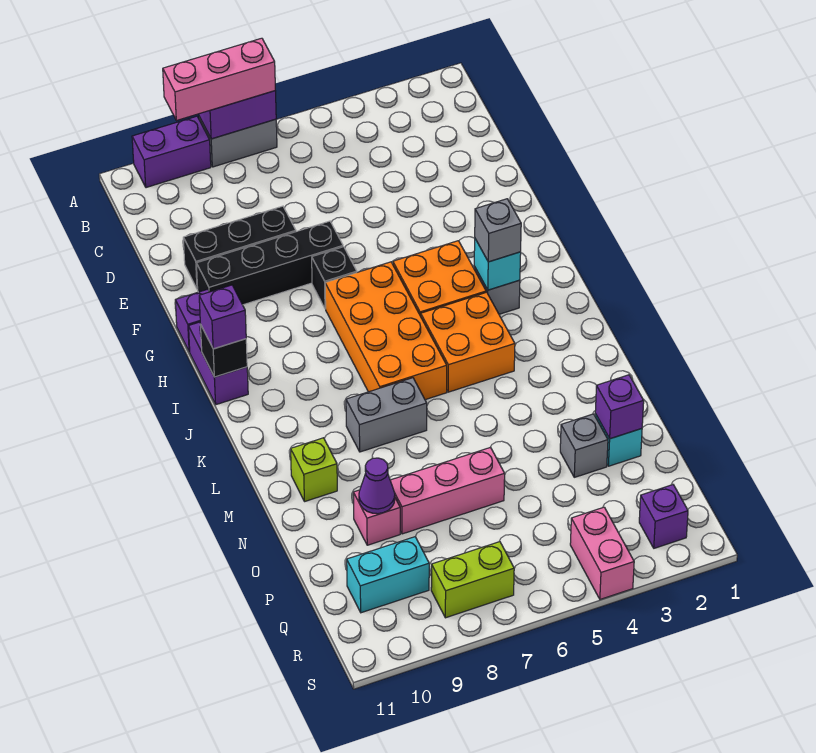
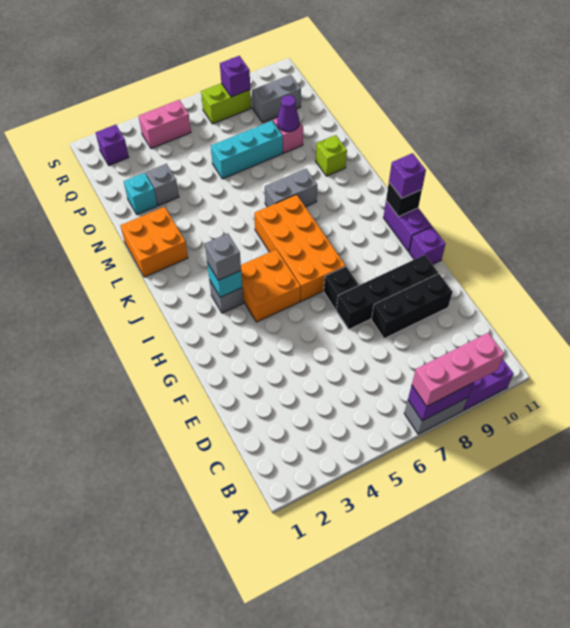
orange brick J4:K5 level 1 -> orange brick L1:M2 level 1
purple brick O2 level 2 -> purple brick R8 level 2
pink brick O6:O8 level 1 -> cyan brick O6:O8 level 1
cyan brick Q9:Q10 level 1 -> grey brick Q9:Q10 level 1
pink brick R4:S4 level 1 -> pink brick R4:R5 level 1

